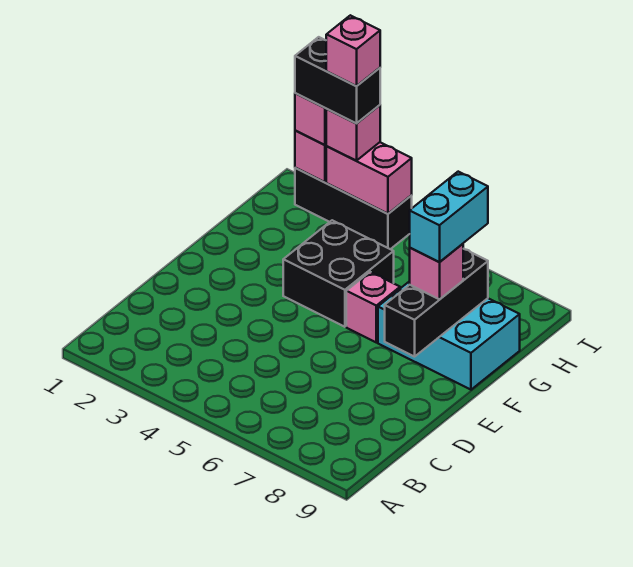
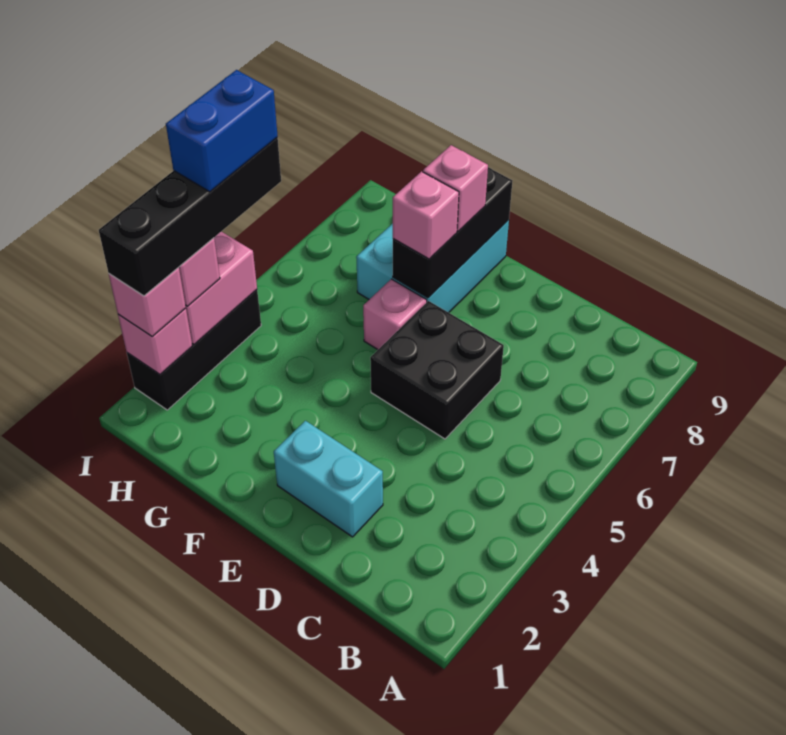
black brick E8:G8 level 2 -> black brick F7:F9 level 2
black brick F4:G5 level 1 -> black brick D5:E6 level 1
cyan brick F8:G8 level 4 -> cyan brick D2:E2 level 1
black brick I2:I3 level 4 -> black brick I2:I5 level 4
pink brick I3 level 5 -> pink brick F7 level 3
none -> blue brick I4:I5 level 5

